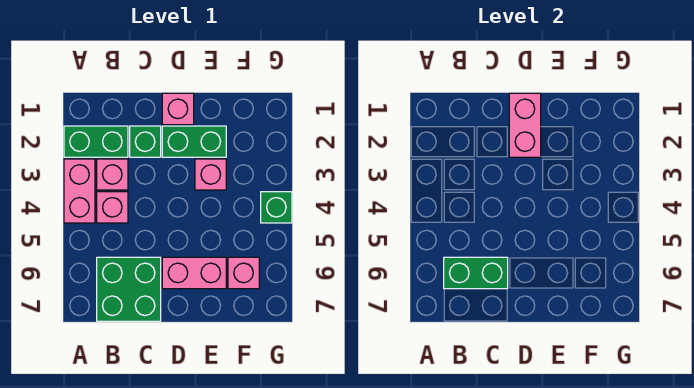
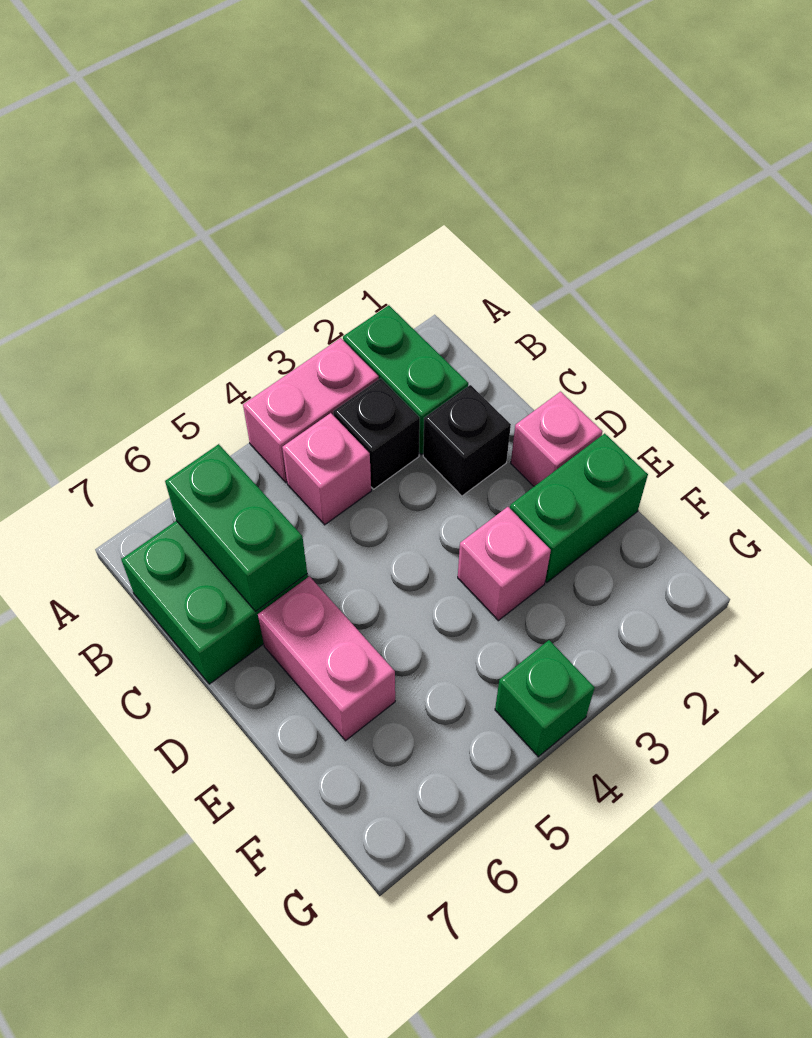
pink brick B3 level 1 -> black brick B3 level 1
green brick C2 level 1 -> black brick C2 level 1
pink brick D1:D2 level 2 -> none
green brick D2:E2 level 1 -> green brick E1:E2 level 1
pink brick F6 level 1 -> none

